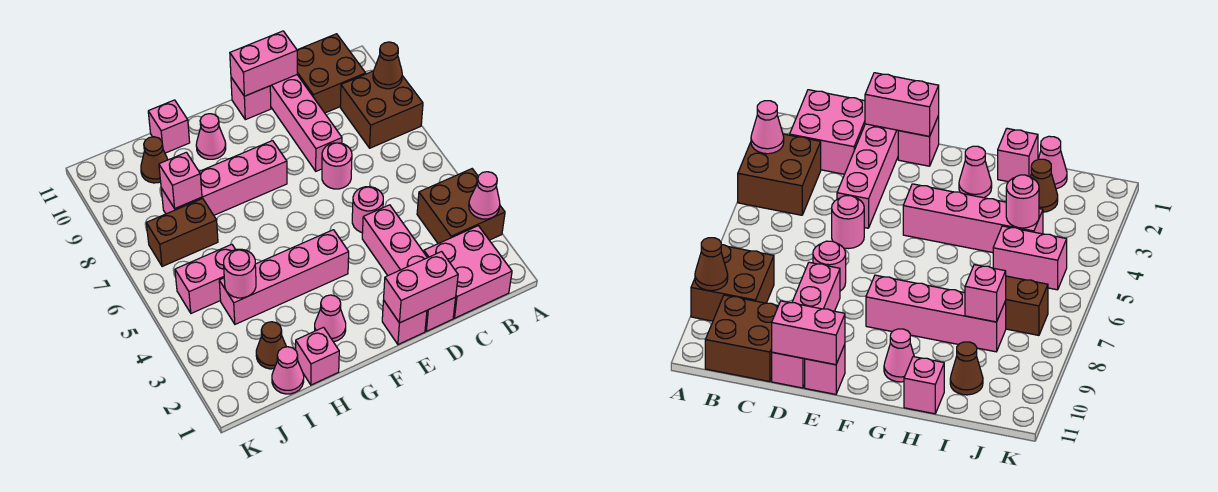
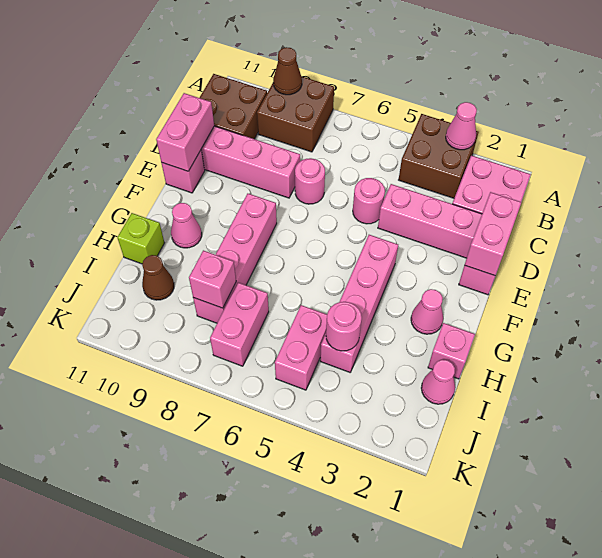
pink brick H11 level 1 -> lime brick H11 level 1
brown cone I2 level 1 -> none
brown brick I7:J7 level 1 -> pink brick I7:J7 level 1

